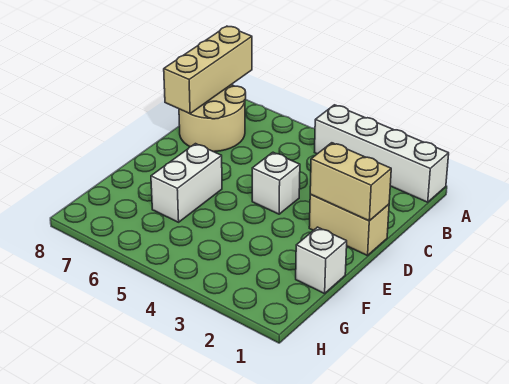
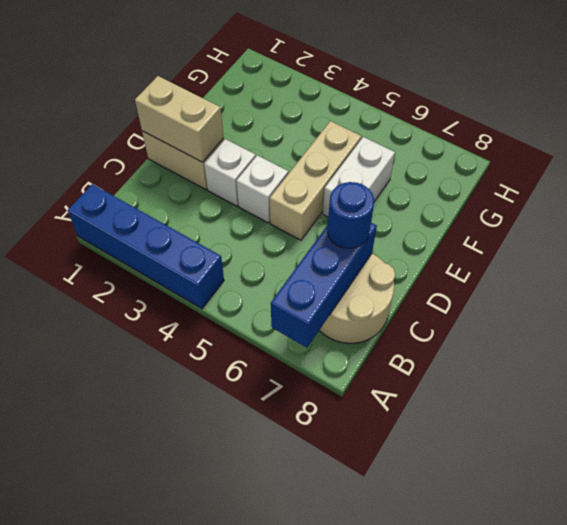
white brick A1:A4 level 1 -> blue brick A1:A4 level 1
none -> blue brick A7:C7 level 2
tan brick A8:C8 level 2 -> tan brick D5:F5 level 1
none -> blue round brick C7 level 3
white brick F1 level 1 -> white brick D3 level 1

